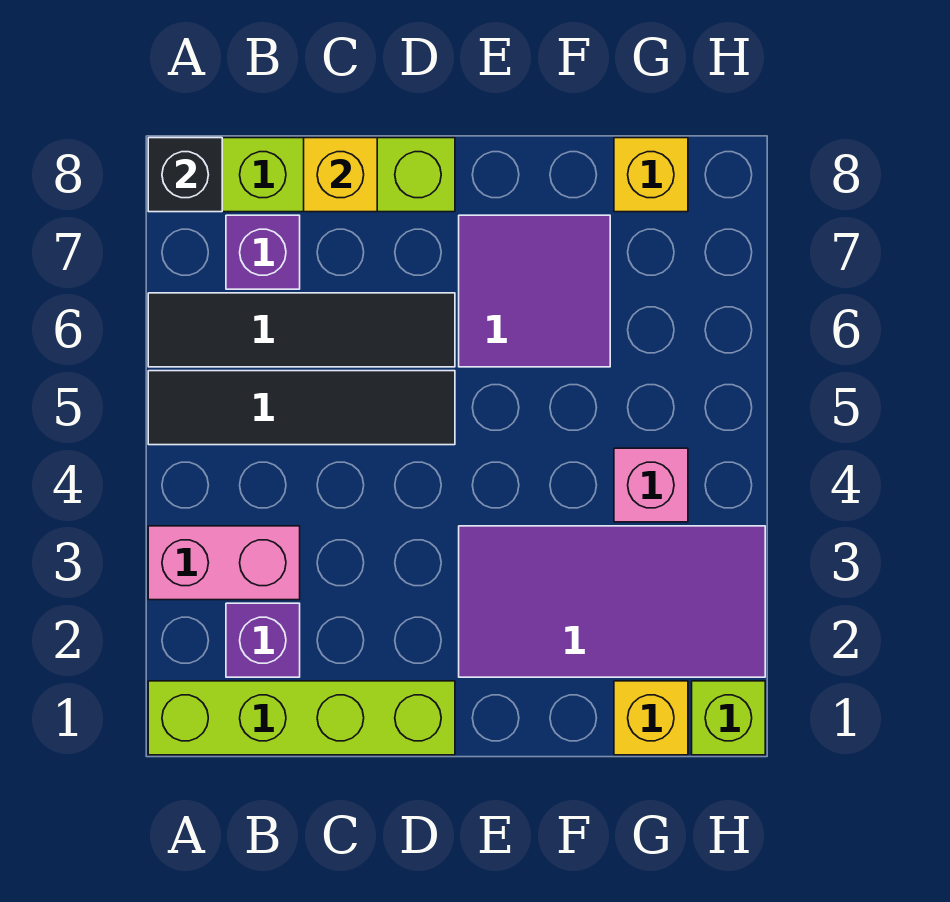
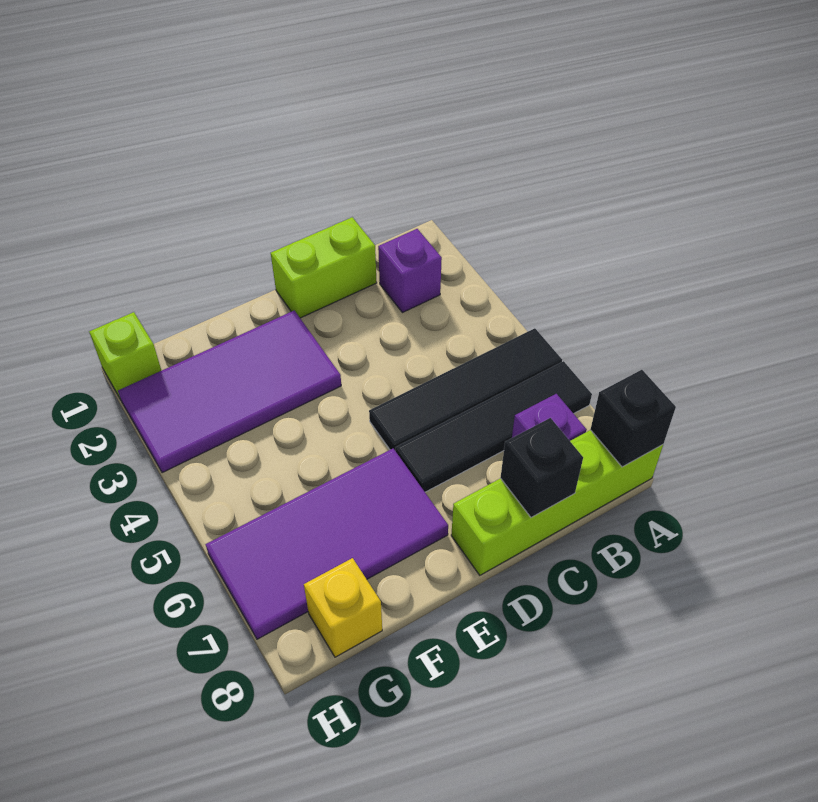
lime brick A1:D1 level 1 -> lime brick C1:D1 level 1
pink brick A3:B3 level 1 -> none
yellow brick C8 level 2 -> black brick C8 level 2
purple tile E6:F7 level 1 -> purple tile E6:H7 level 1
yellow brick G1 level 1 -> none
pink brick G4 level 1 -> none

